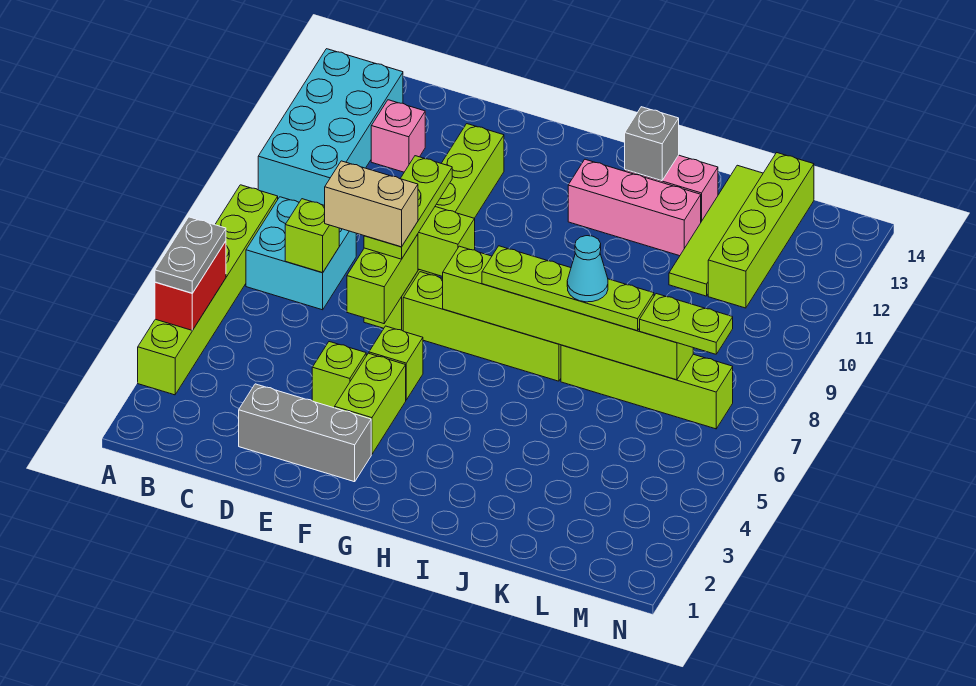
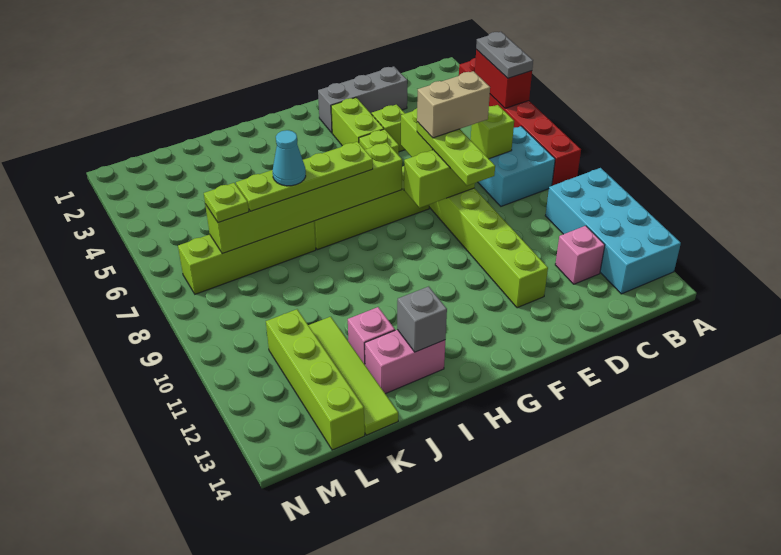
lime brick A3:A8 level 1 -> red brick A3:A8 level 1
pink brick H12:J12 level 1 -> pink brick J12 level 1
lime plate L7:M7 level 3 -> lime plate L7 level 3

